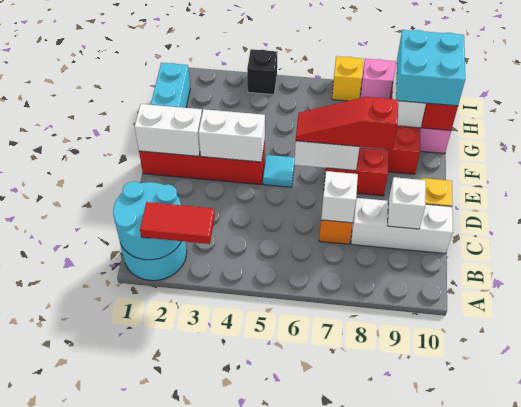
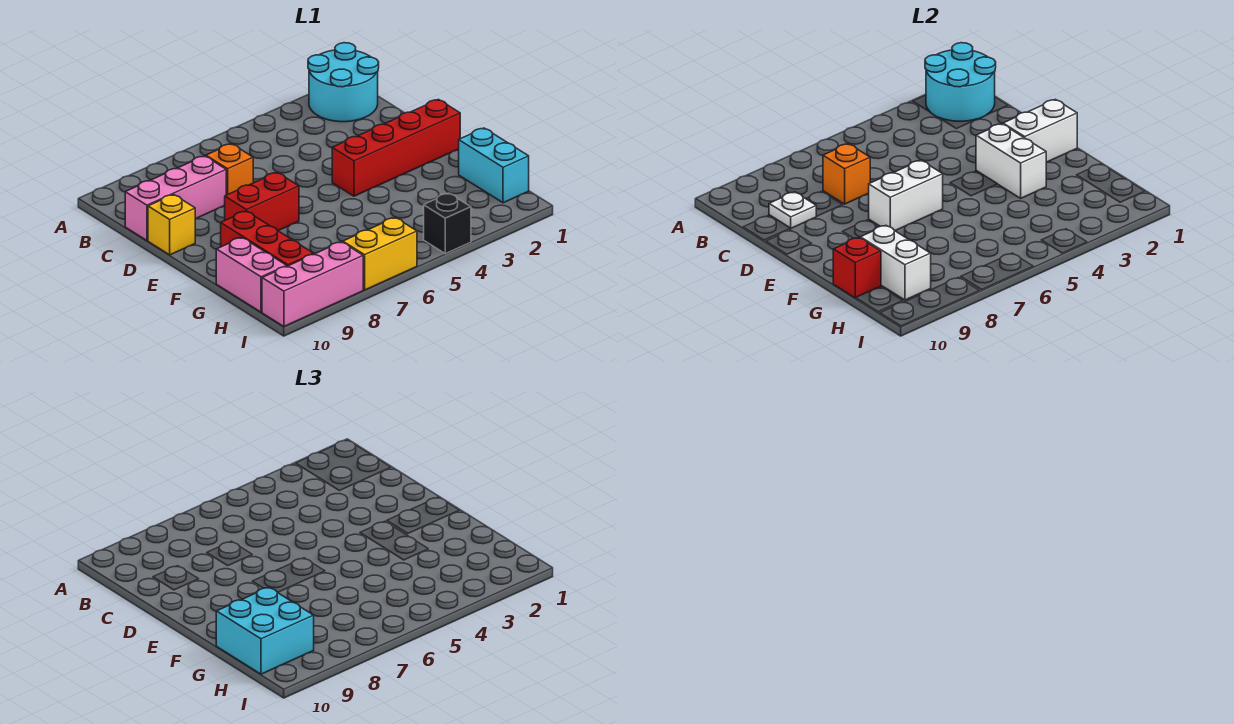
red tile A2:A3 level 3 -> none
white brick C7 level 2 -> orange brick C7 level 2
white brick C8:C10 level 1 -> pink brick C8:C10 level 1
white brick C9 level 2 -> white plate C9 level 2
white brick E3:E4 level 2 -> white brick E3:F3 level 2
cyan tile E5 level 1 -> none
red slope E6:E8 level 3 top 8 -> none
yellow brick I7 level 1 -> yellow brick I6:I7 level 1

